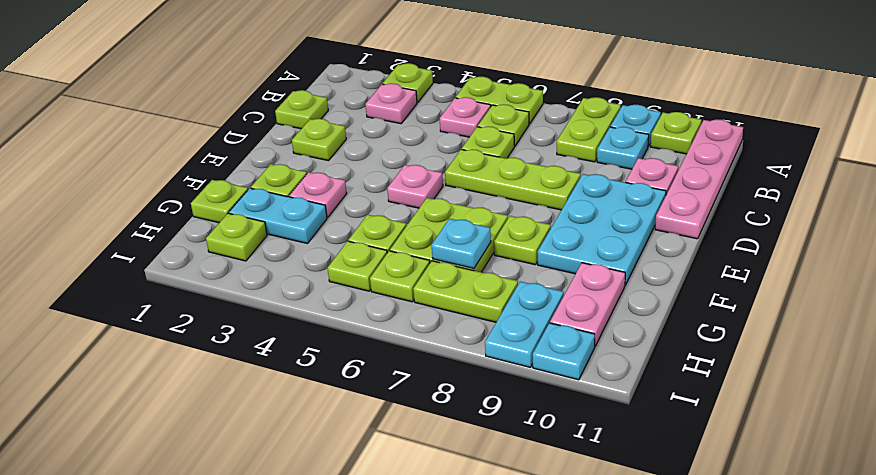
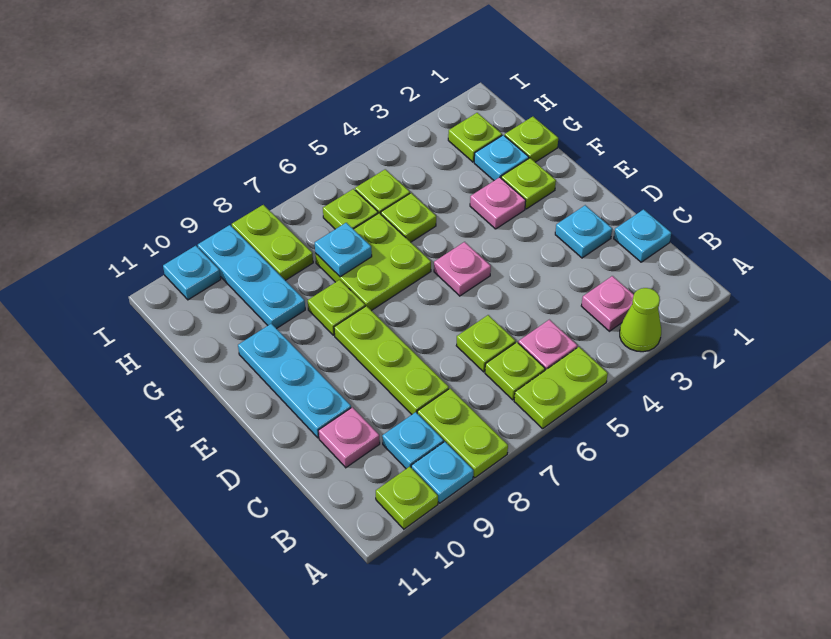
lime plate A3 level 1 -> lime cone A3 level 1
pink plate A11:D11 level 1 -> none
lime plate C1 level 1 -> cyan plate C1 level 1
lime plate D2 level 1 -> cyan plate D2 level 1
lime plate D6:D8 level 1 -> lime plate C8:E8 level 1
cyan plate D9:F10 level 1 -> cyan plate D10:F10 level 1
cyan plate G2:G3 level 1 -> cyan plate G2 level 1
pink plate G10:H10 level 1 -> none
lime plate H7:H8 level 1 -> lime plate H8:I8 level 1
cyan plate H9:I9 level 1 -> cyan plate G9:I9 level 1

